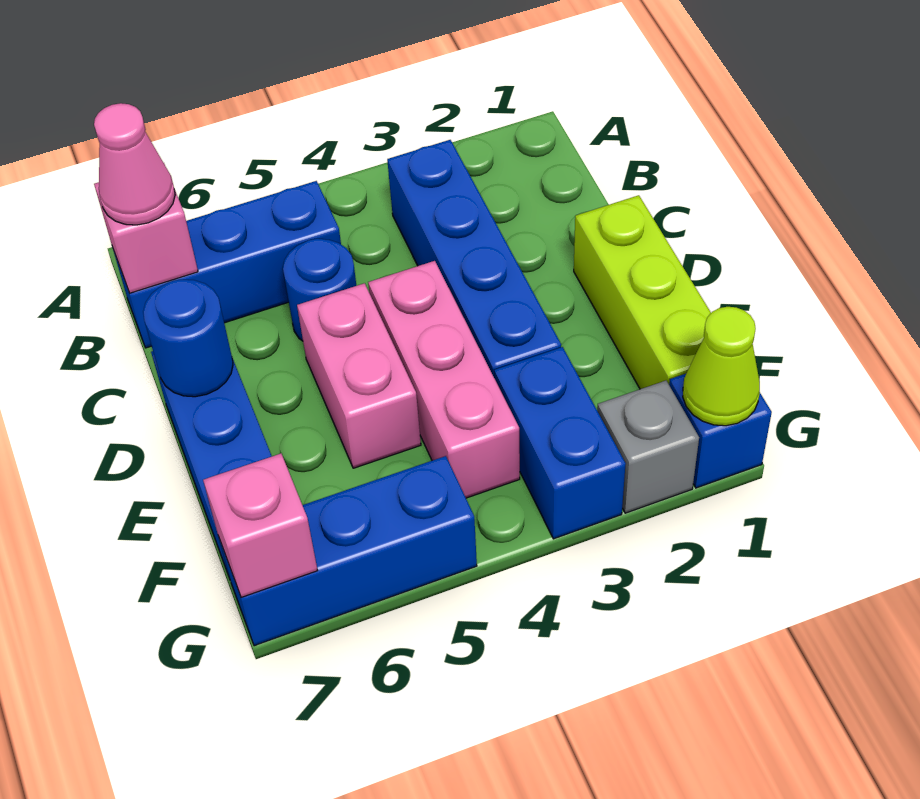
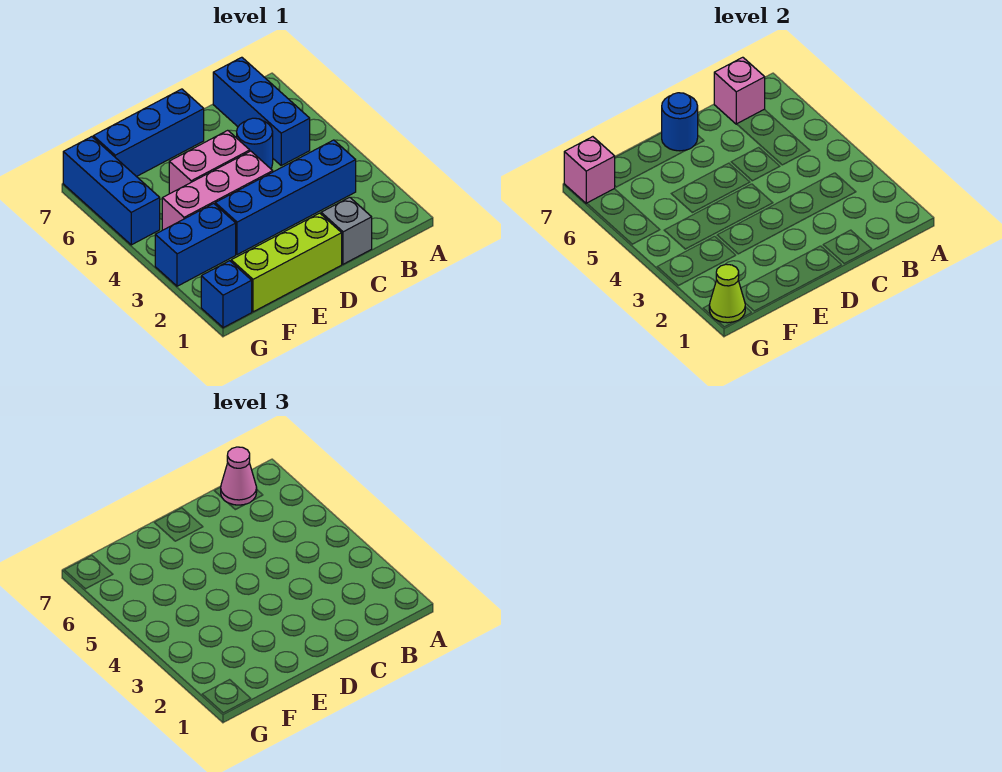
grey brick G2 level 1 -> grey brick C1 level 1

